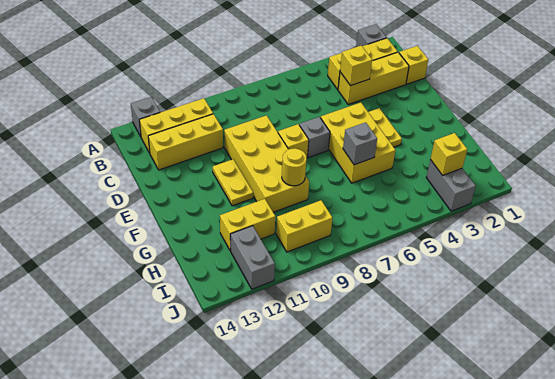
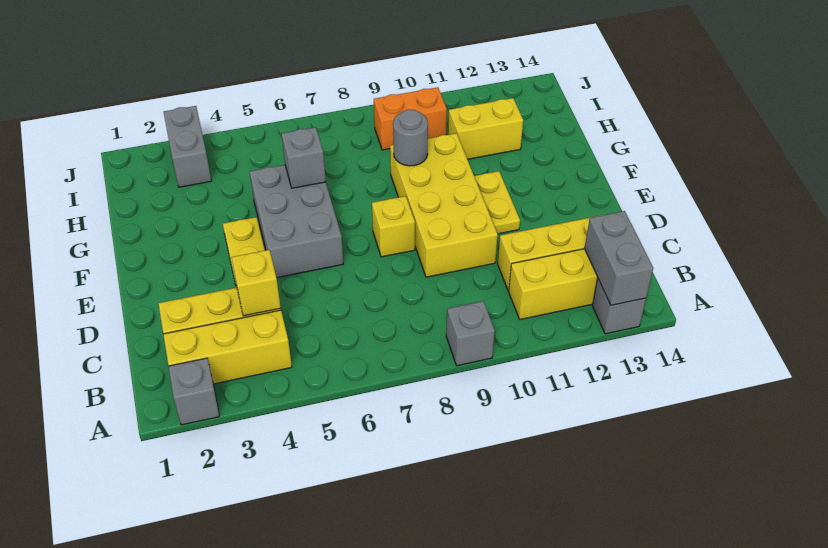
yellow brick C1 level 1 -> none
yellow brick E5:G6 level 1 -> grey brick E5:G6 level 1
grey brick E7 level 1 -> grey brick A9 level 1
yellow round brick G9 level 2 -> grey round brick G9 level 2
yellow brick I3 level 2 -> none
yellow brick I9:I10 level 1 -> orange brick I9:I10 level 1
grey brick I12:J12 level 1 -> grey brick A13:B13 level 2

